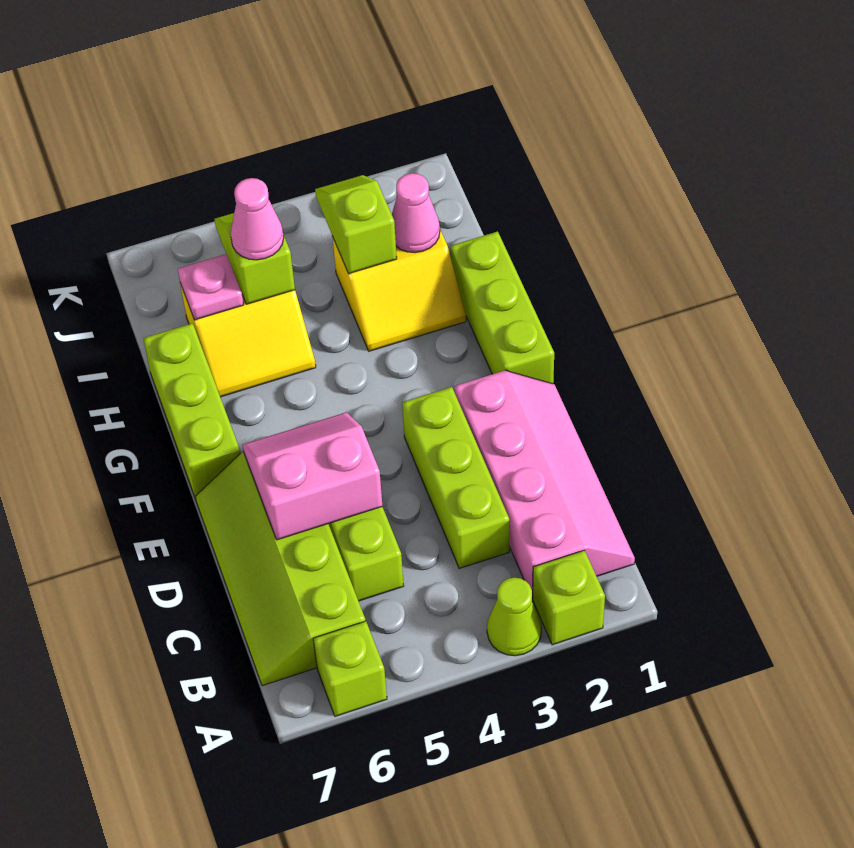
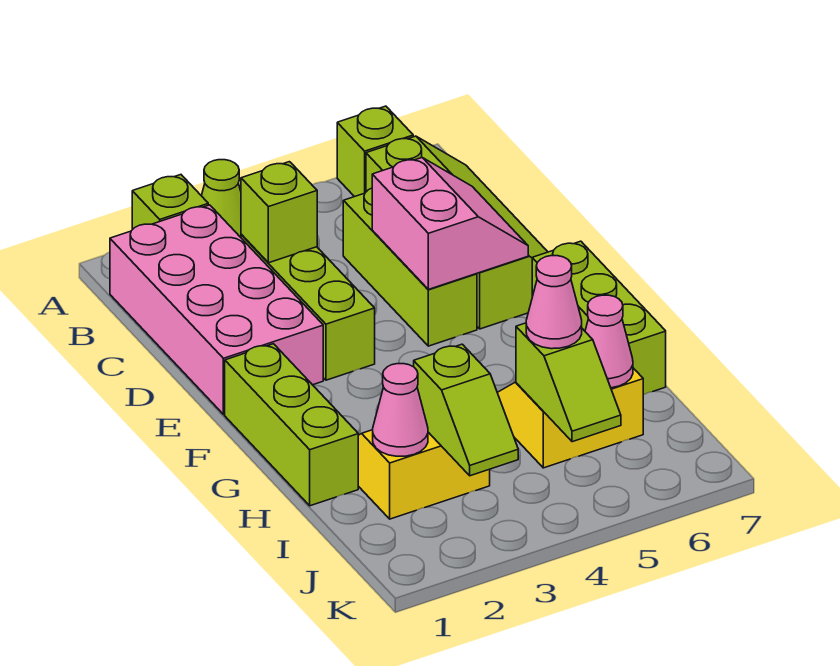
pink slope B1:E2 level 1 top 2 -> pink brick B1:E2 level 1
none -> lime brick C3 level 2
pink slope D5:E6 level 2 top D -> pink slope D5:E6 level 2 top 5
pink plate I6 level 2 -> pink cone I6 level 2

